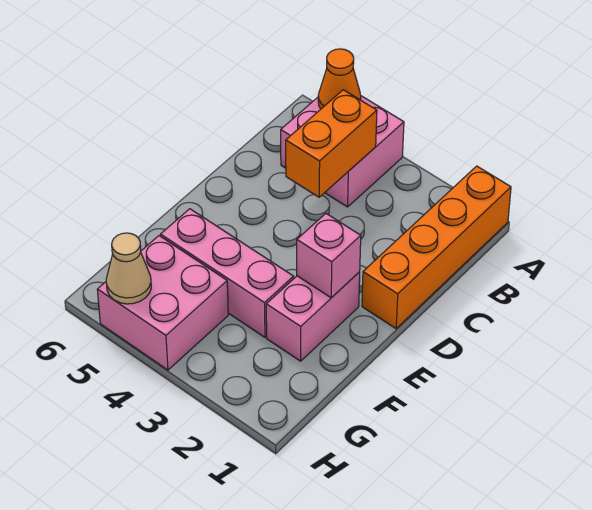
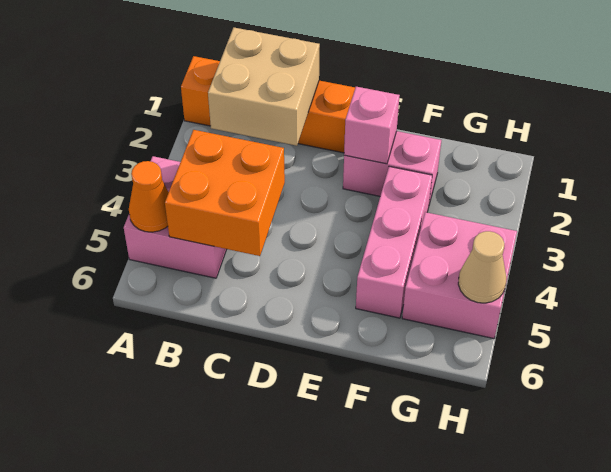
none -> tan brick B1:C2 level 2
orange brick B4:C4 level 2 -> orange brick B4:C5 level 2

